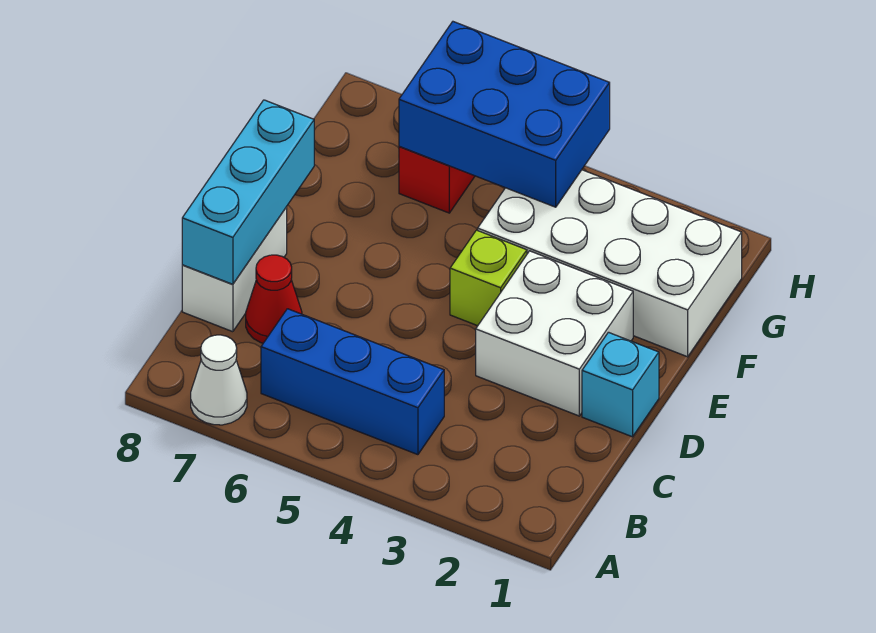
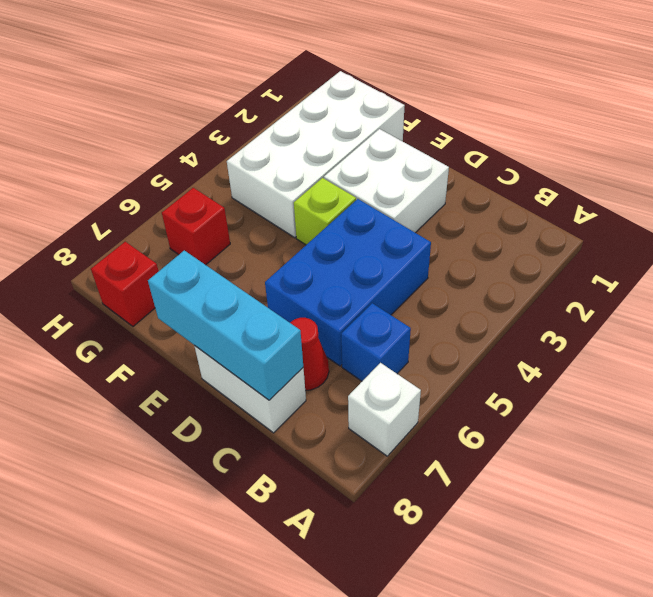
white cone A7 level 1 -> white brick A7 level 1
blue brick B4:B6 level 1 -> blue brick B6 level 1
cyan brick D1 level 1 -> none
blue brick G4:H6 level 2 -> blue brick C4:D6 level 1
none -> red brick G8 level 1

